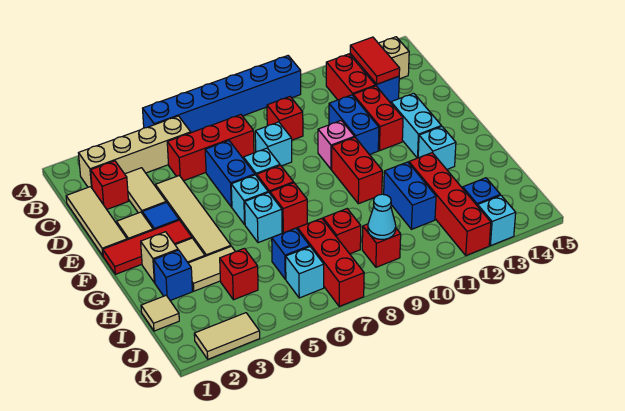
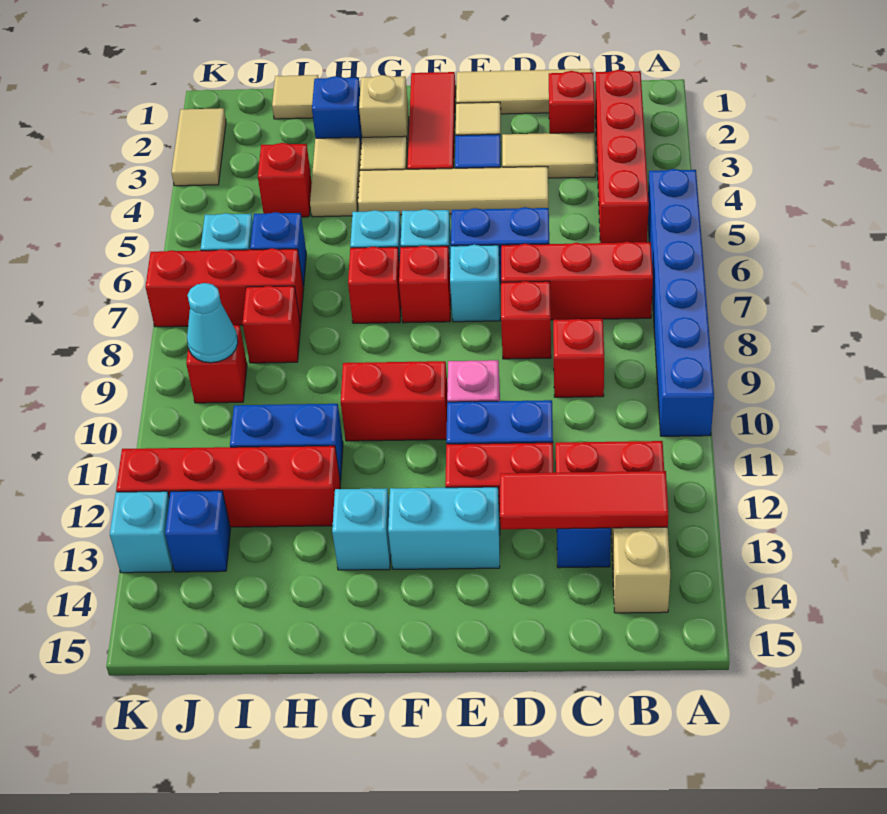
tan brick B2:B5 level 1 -> red brick B2:B5 level 1
red tile B13:C13 level 2 -> red tile B13:D13 level 2
red brick C5:C7 level 1 -> red brick B7:D7 level 1
cyan brick D8 level 1 -> red brick D8 level 1

